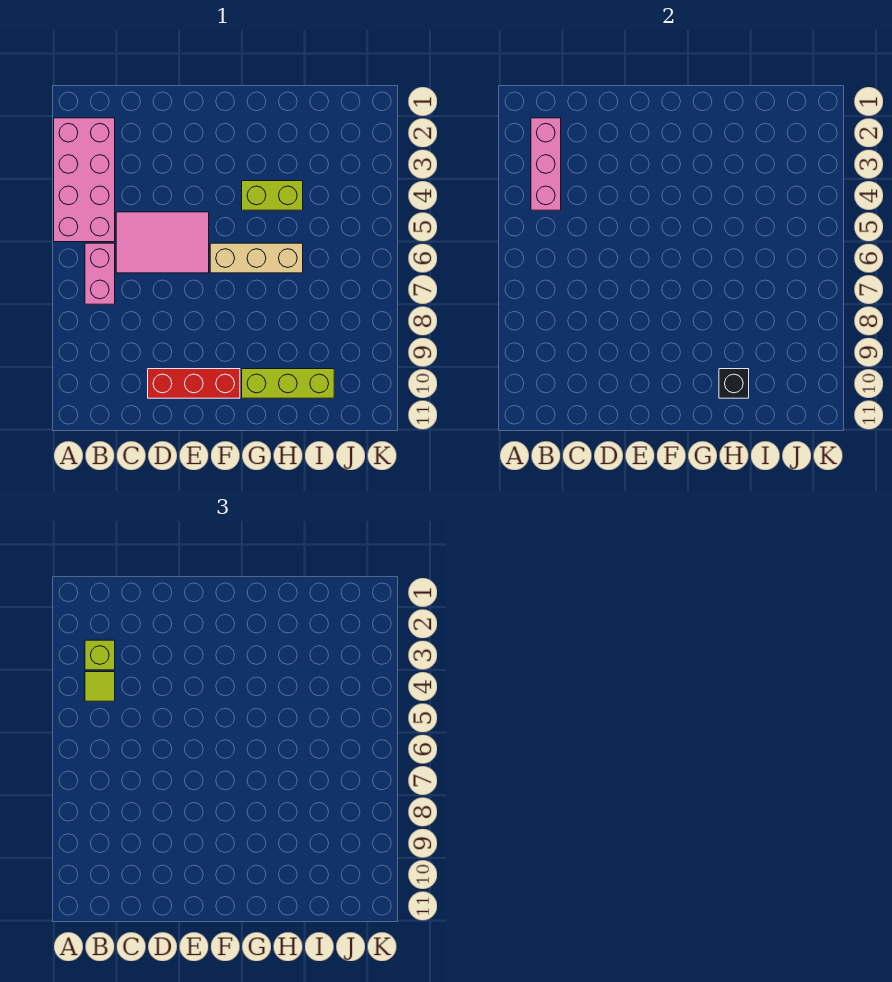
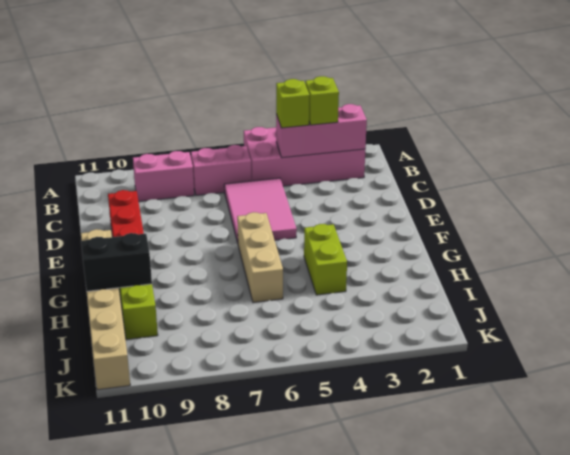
lime tile B4 level 3 -> lime brick B4 level 3
none -> pink brick B8:B9 level 1
none -> tan brick F11:K11 level 1
black brick H10 level 2 -> black brick H10:H11 level 2

